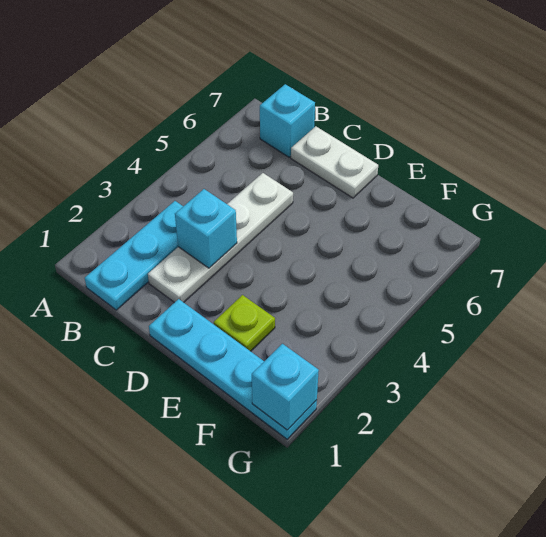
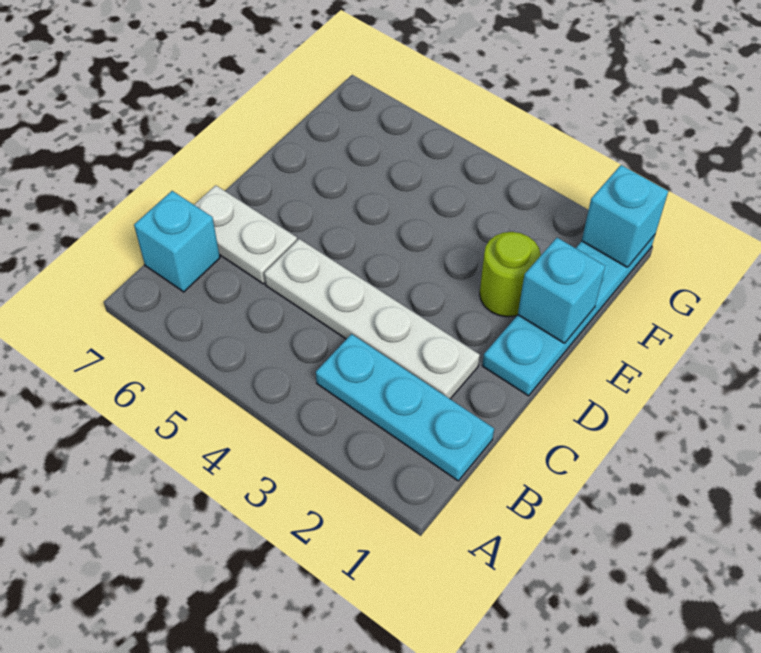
cyan brick C3 level 2 -> cyan brick E1 level 2
white plate C7:D7 level 1 -> white plate C6:C7 level 1
lime plate E2 level 1 -> lime round brick E2 level 1

